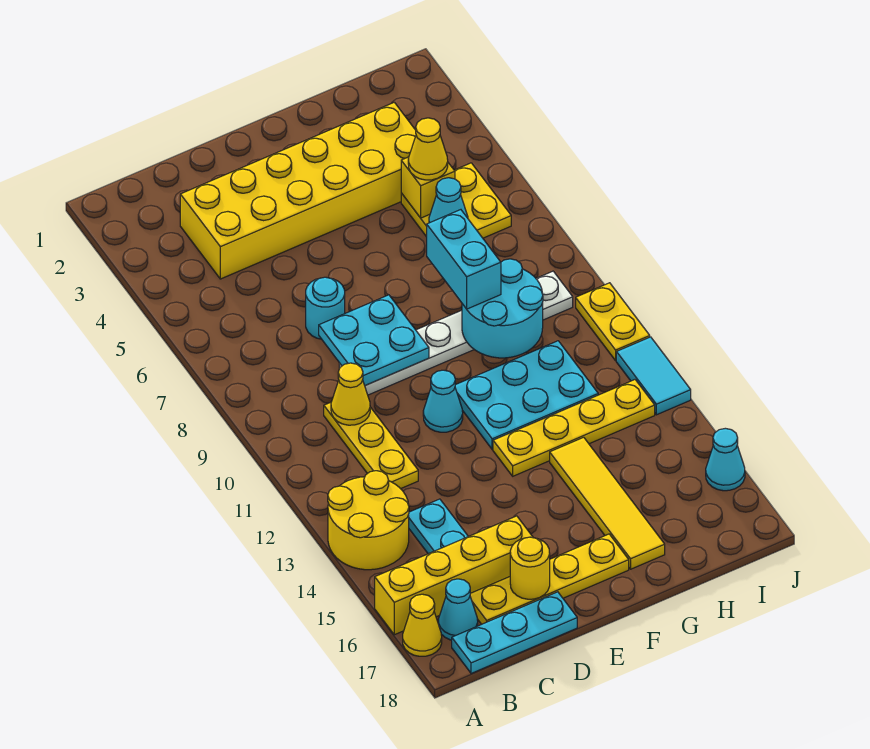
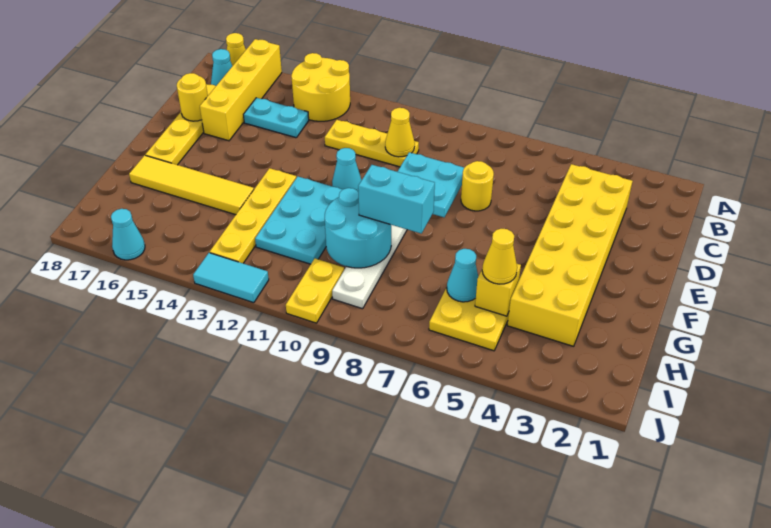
cyan plate B18:D18 level 1 -> none
cyan round brick D7 level 1 -> yellow round brick D7 level 1
yellow plate J10:J11 level 1 -> yellow plate I10:J10 level 1

